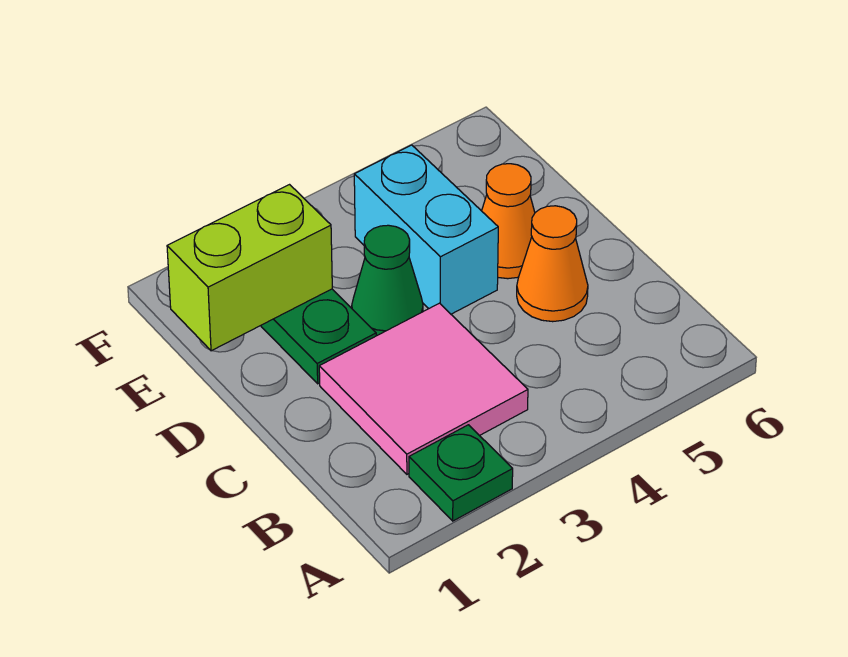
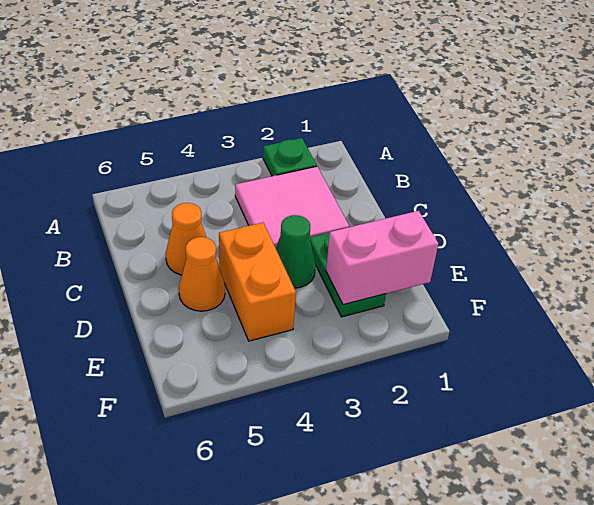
cyan brick D4:E4 level 1 -> orange brick D4:E4 level 1
lime brick E1:E2 level 2 -> pink brick E1:E2 level 2

